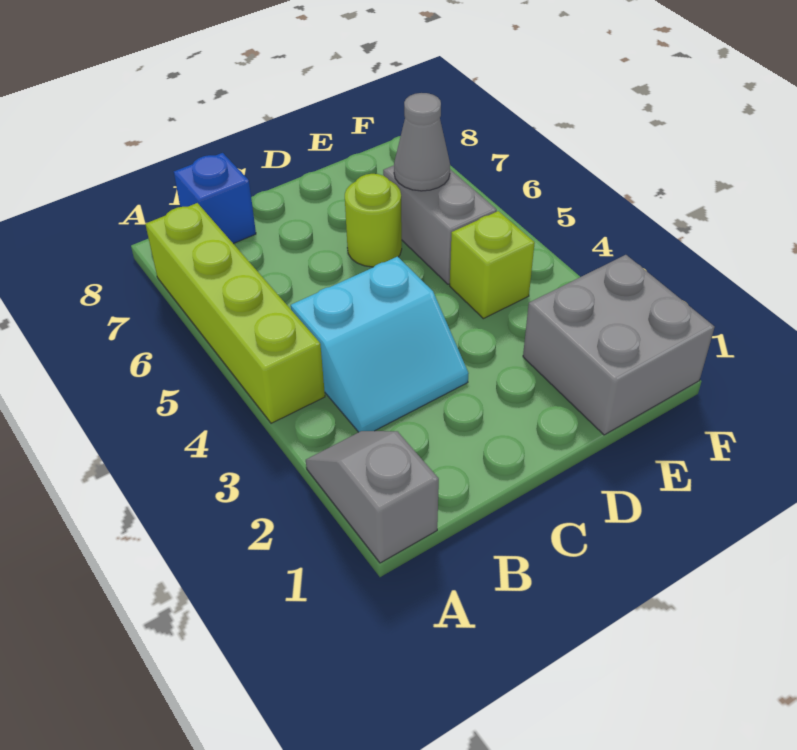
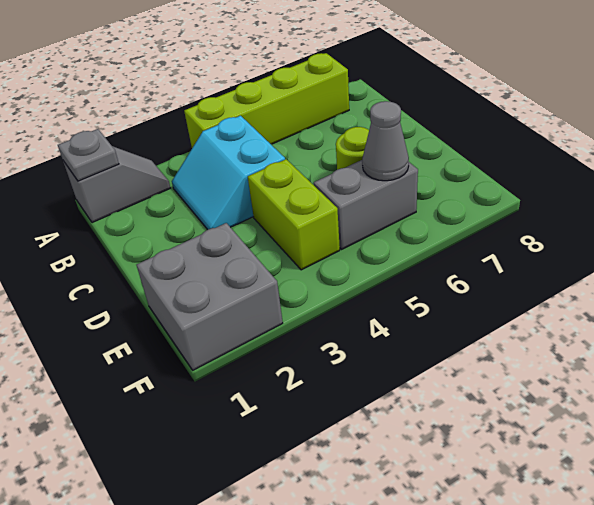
none -> grey plate A1 level 2
blue brick B8 level 1 -> none
lime brick E4 level 1 -> lime brick D4:E4 level 1

